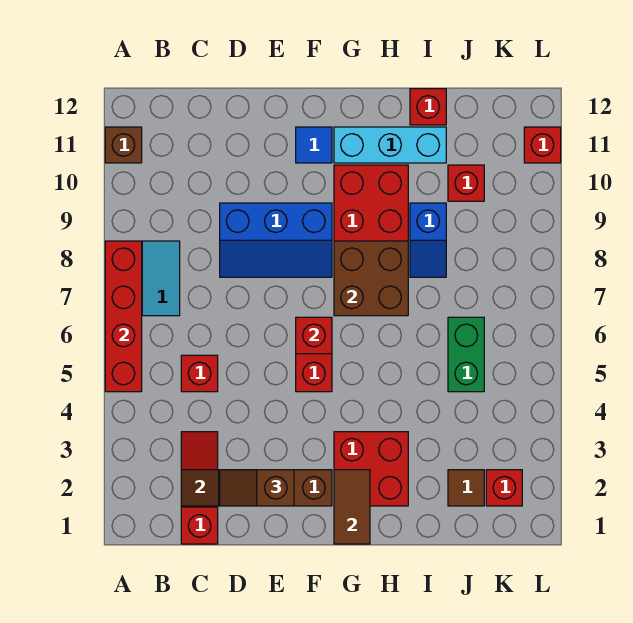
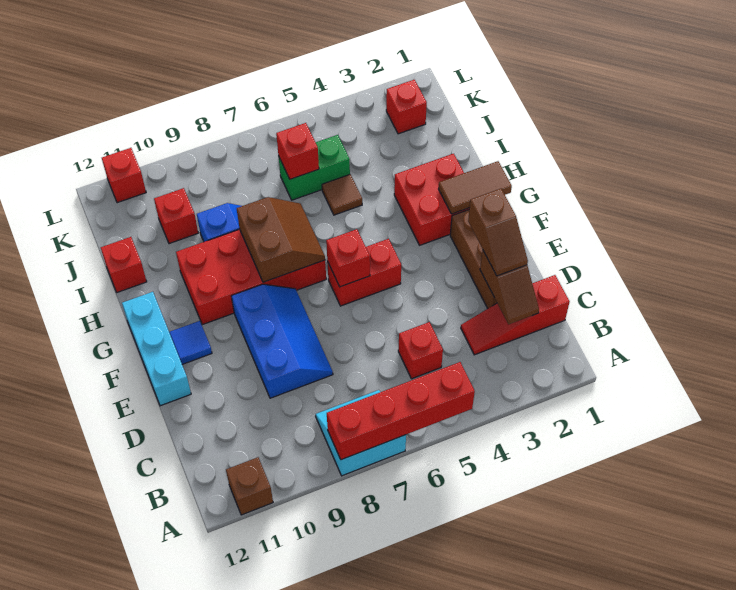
brown brick G7:H8 level 2 -> brown slope G7:H8 level 2 top 8
cyan brick G11:I11 level 1 -> cyan brick E12:G12 level 1
brown tile J2 level 1 -> brown tile I5 level 1
none -> red brick J6 level 2

